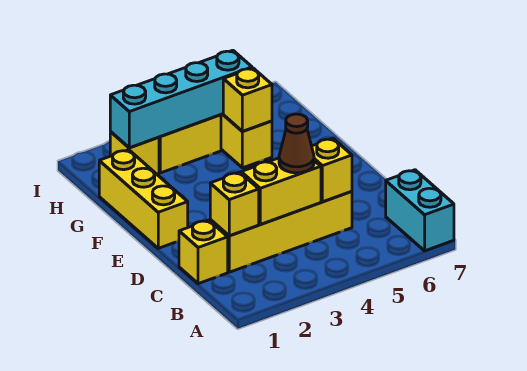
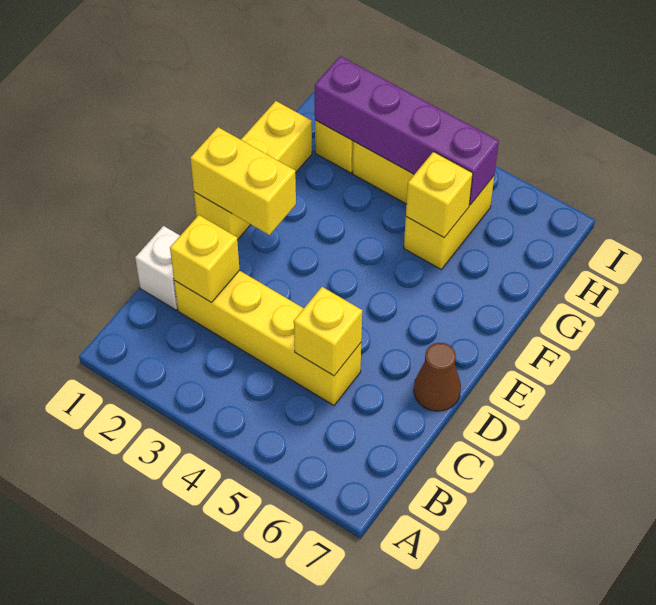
cyan brick A7:B7 level 1 -> none
yellow brick C1 level 1 -> white brick C1 level 1
yellow brick C3:C4 level 2 -> yellow brick E1:E2 level 2
brown cone C4 level 3 -> brown cone D7 level 1
cyan brick H2:H5 level 2 -> purple brick H2:H5 level 2

